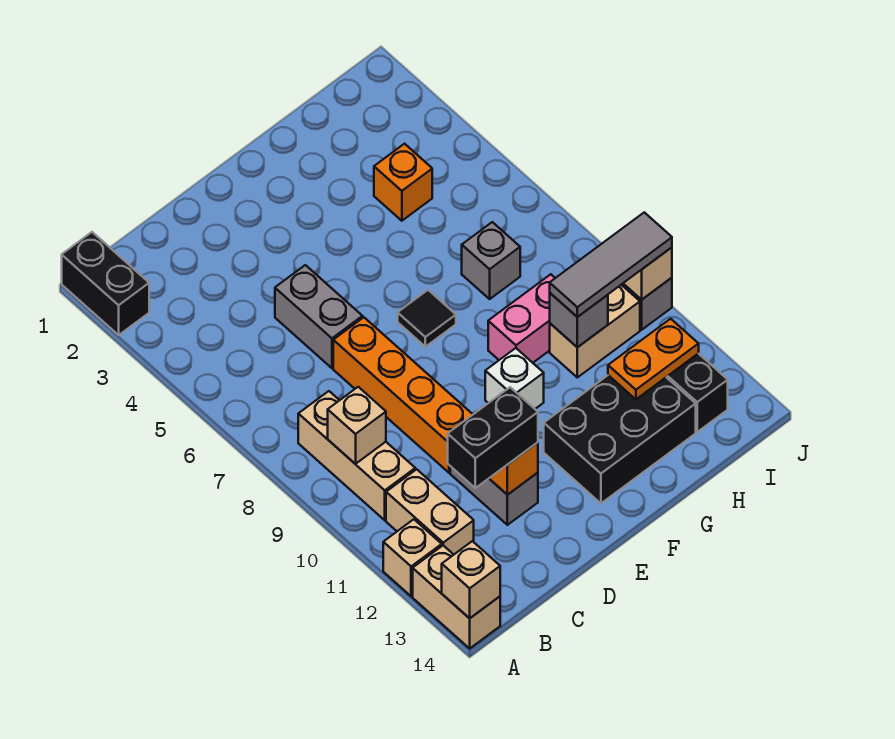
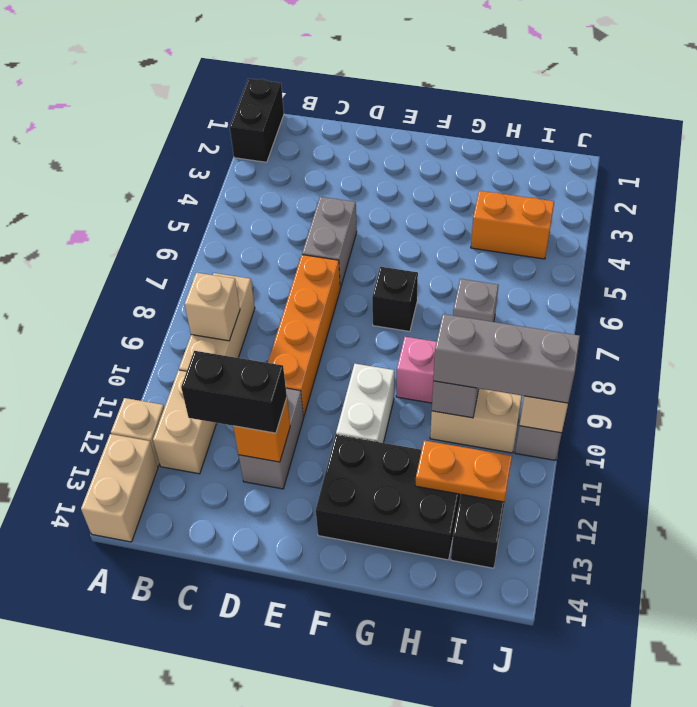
tan brick A14 level 2 -> none
black tile F7 level 1 -> black brick F7 level 1
white brick F10 level 1 -> white brick F10:F11 level 1
orange brick H4 level 1 -> orange brick H4:I4 level 1
grey tile H10:J10 level 3 -> grey brick H10:J10 level 3

